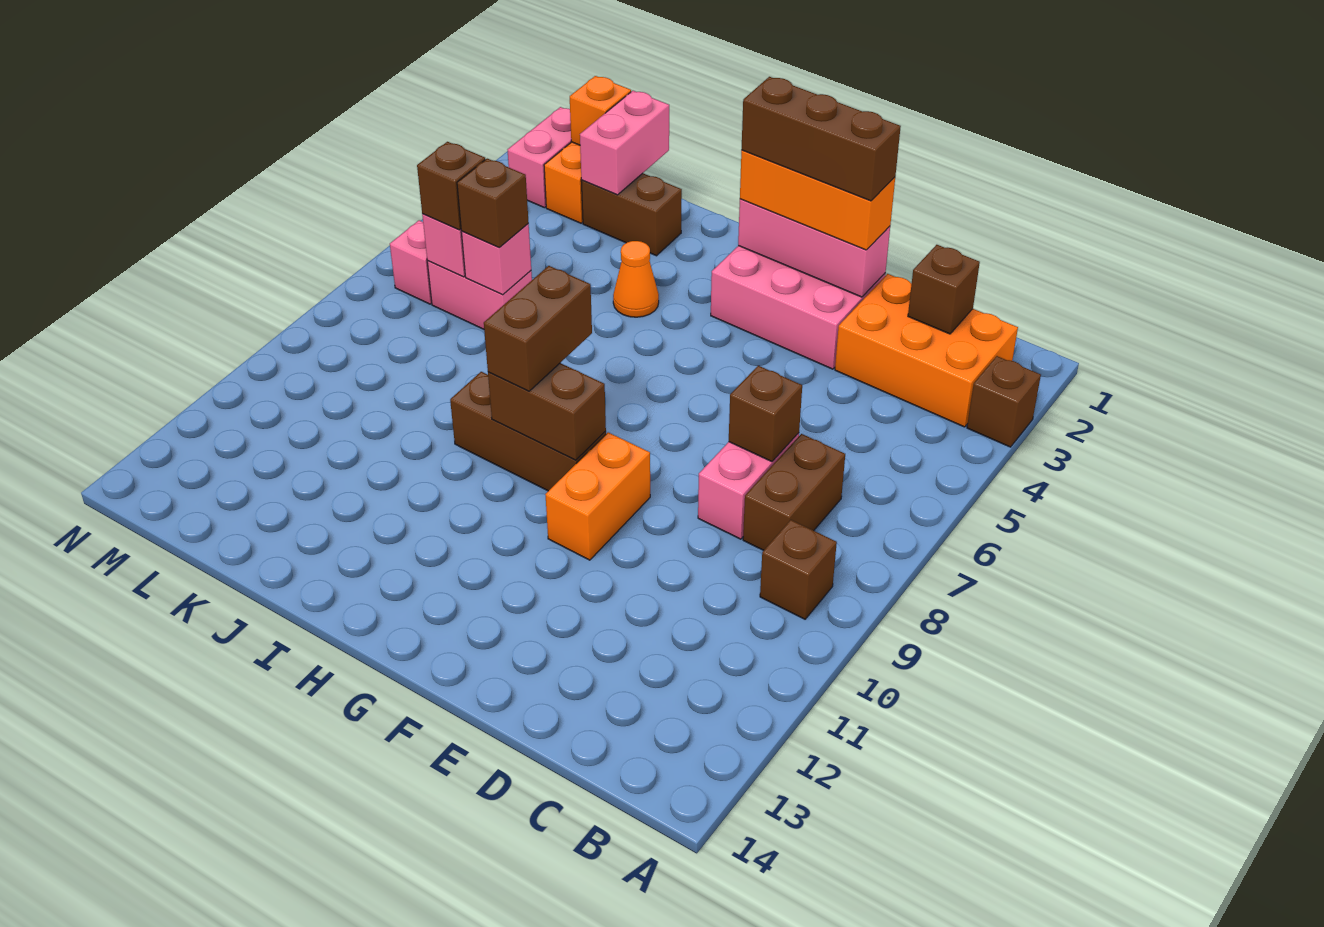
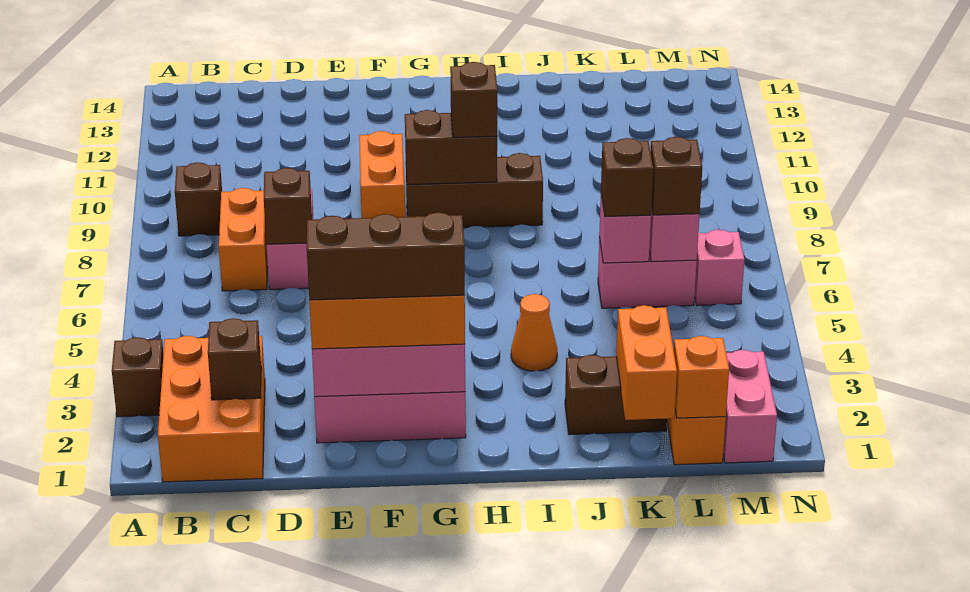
orange brick B2:D3 level 1 -> orange brick B1:C3 level 1
brown brick C7:C8 level 1 -> orange brick C7:C8 level 1
brown brick H8:H9 level 3 -> brown brick H9 level 3
pink brick K1:K2 level 2 -> orange brick K1:K2 level 2

